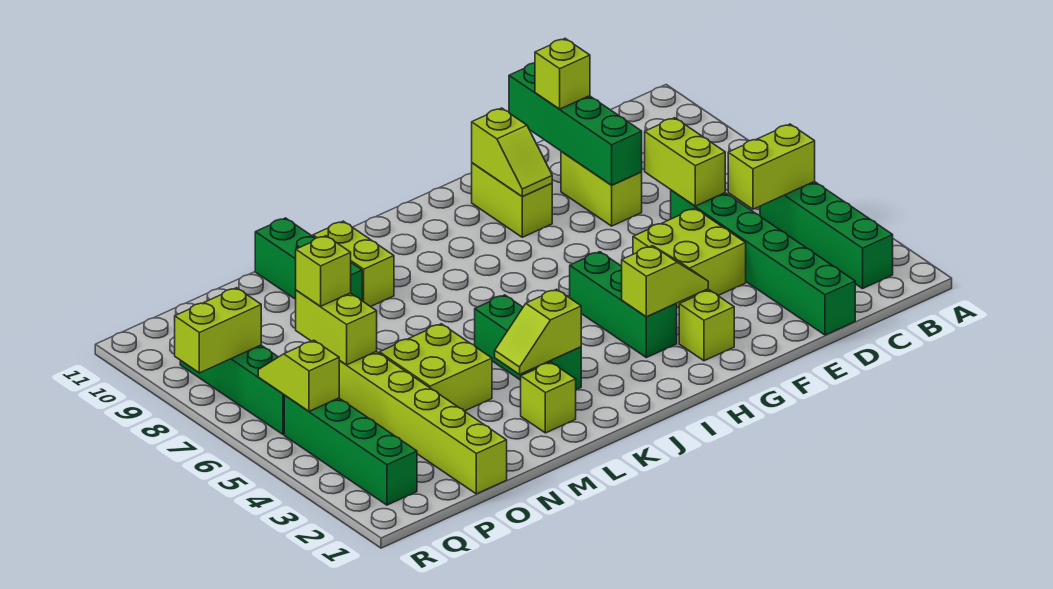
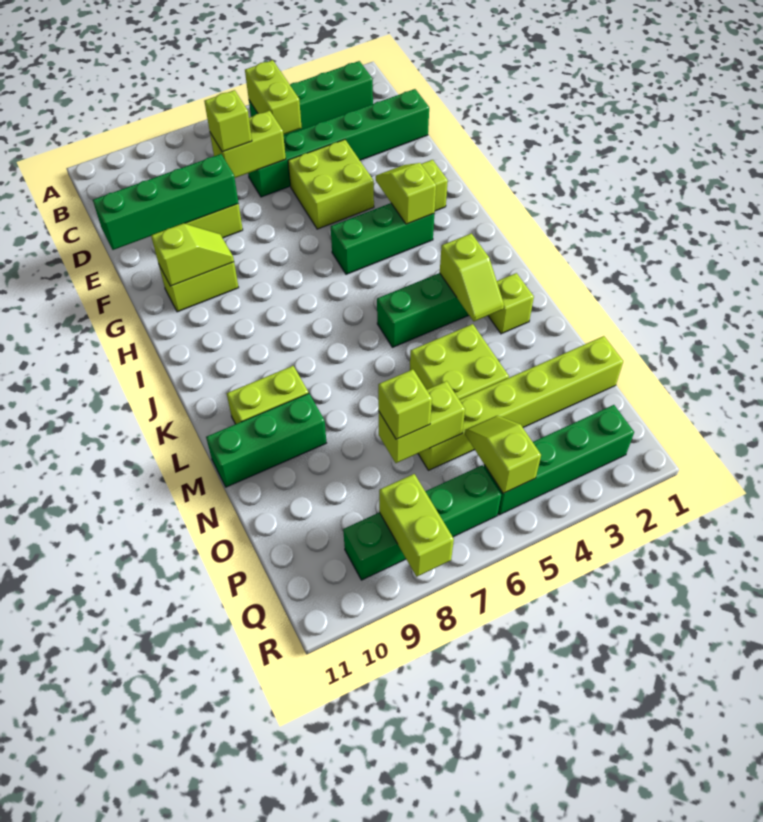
lime brick E10 level 3 -> lime brick D7 level 3
lime slope Q5:Q6 level 2 top 5 -> lime slope P5:Q5 level 2 top Q

